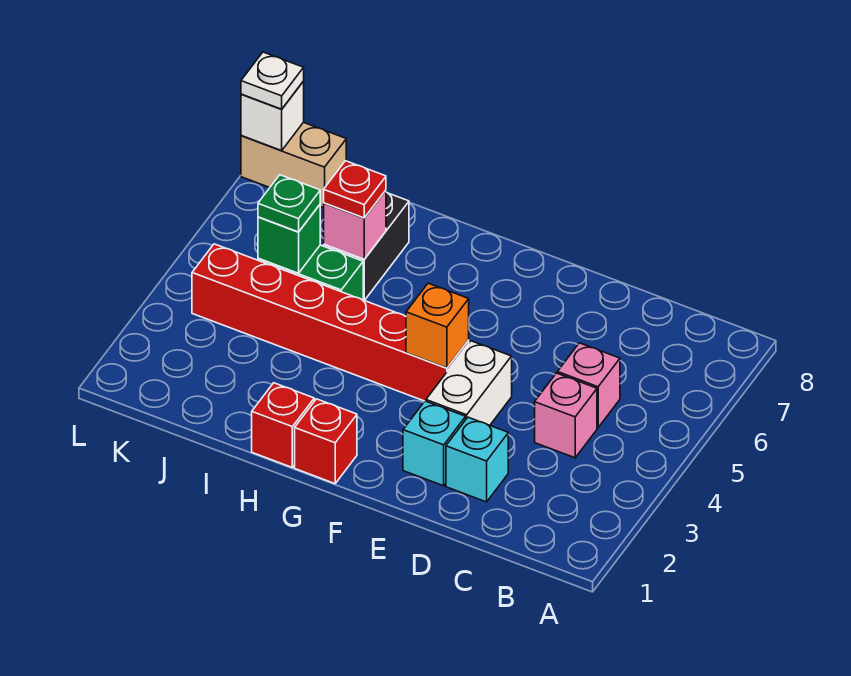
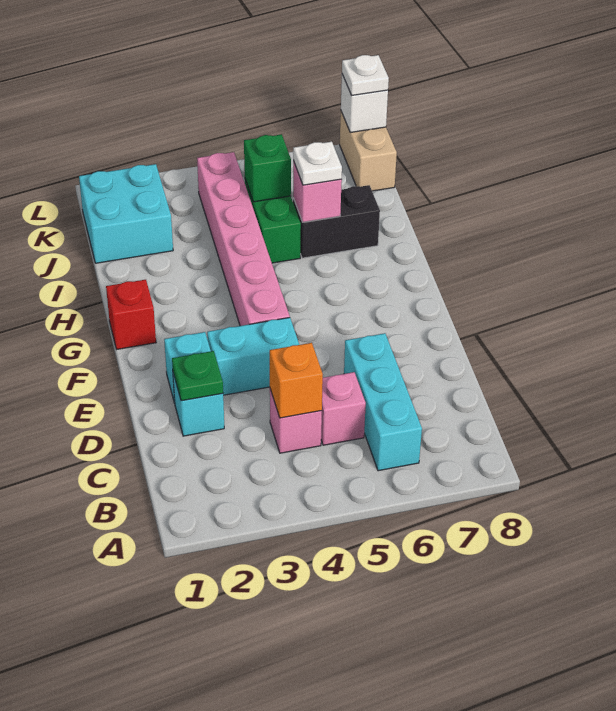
none -> cyan brick B6:D6 level 1
white brick E3:E4 level 1 -> cyan brick E3:E4 level 1
red brick F4:K4 level 1 -> pink brick F4:K4 level 1
orange brick F4 level 2 -> orange brick C4 level 2
red brick H1 level 1 -> none
red plate I6 level 3 -> white plate I6 level 3
none -> cyan brick J1:K2 level 1
green plate J5 level 3 -> green plate D2 level 2

